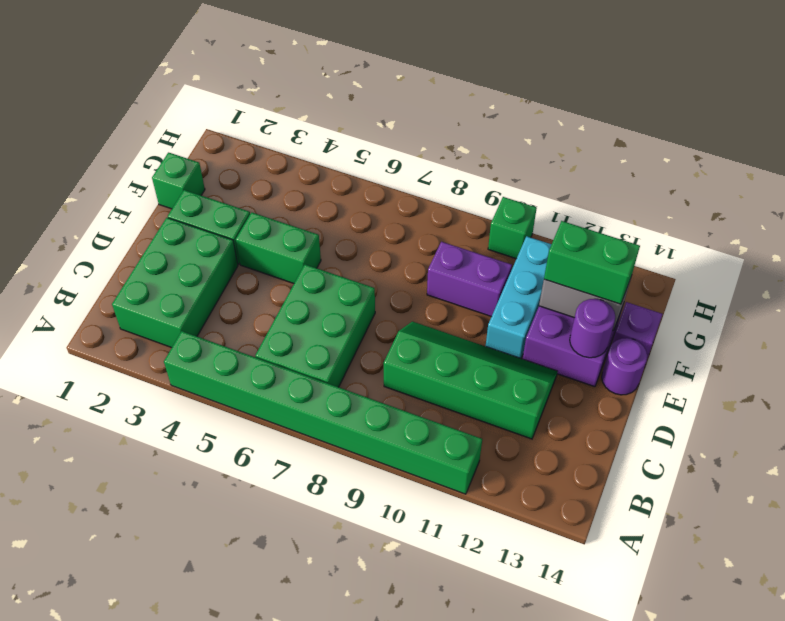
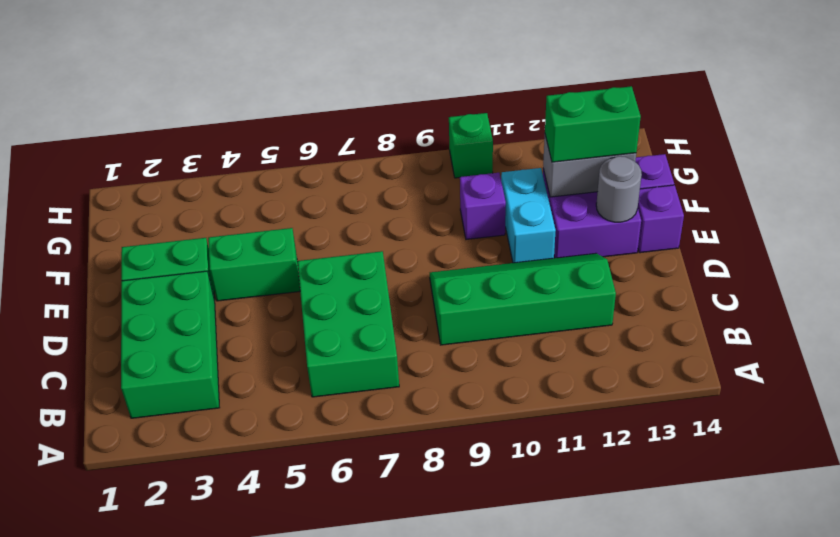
green brick A4:A11 level 1 -> none
cyan brick E11:G11 level 1 -> cyan brick E11:F11 level 1
purple round brick E13 level 2 -> grey round brick E13 level 2
purple round brick E14 level 1 -> purple brick E14 level 1
green brick F1 level 1 -> none
purple brick F9:F10 level 1 -> purple brick F10 level 1

